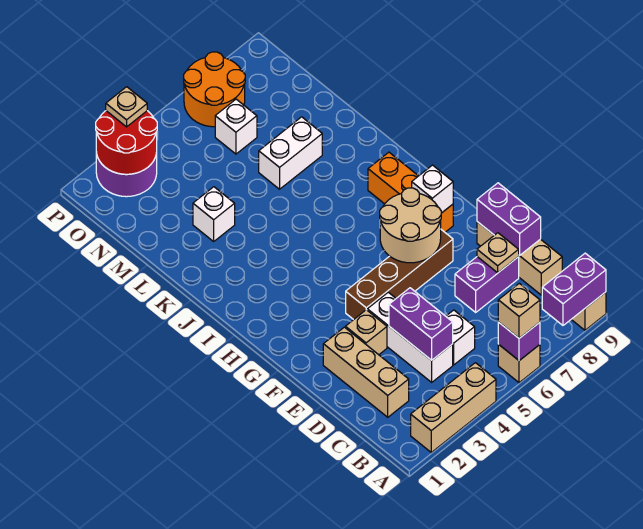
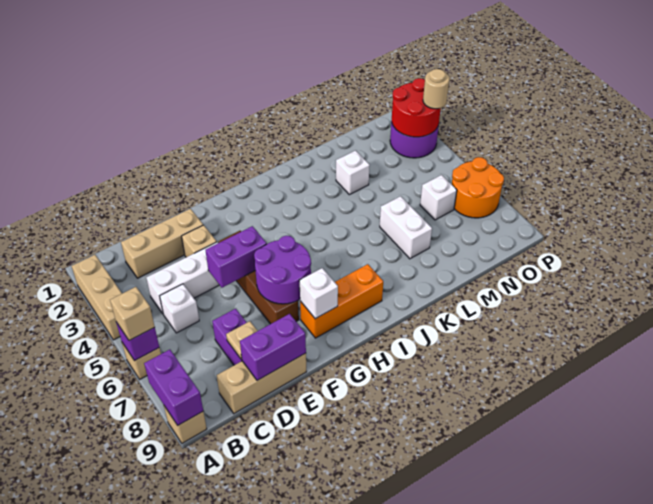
purple brick C4:D4 level 2 -> purple brick E5:F5 level 2
tan round brick F6:G7 level 2 -> purple round brick F6:G7 level 2
tan plate P3 level 3 -> tan round brick P3 level 3

